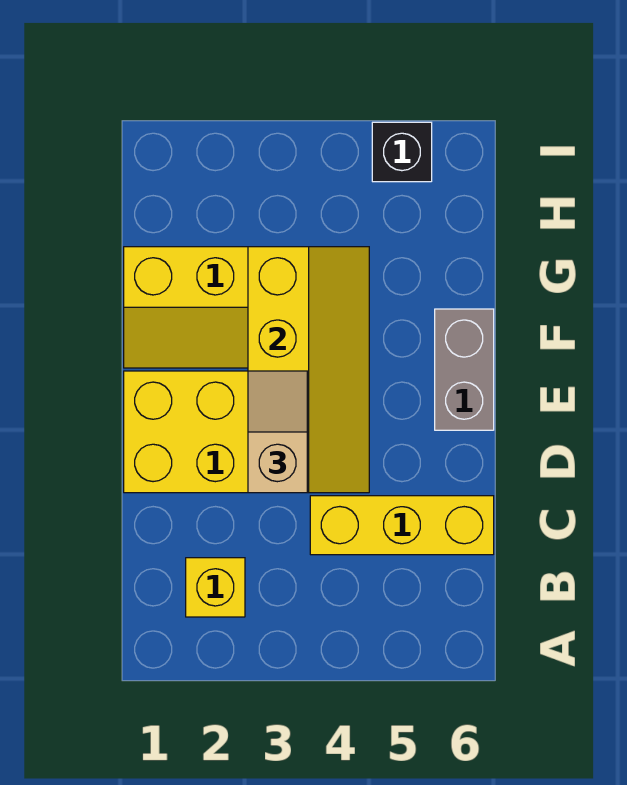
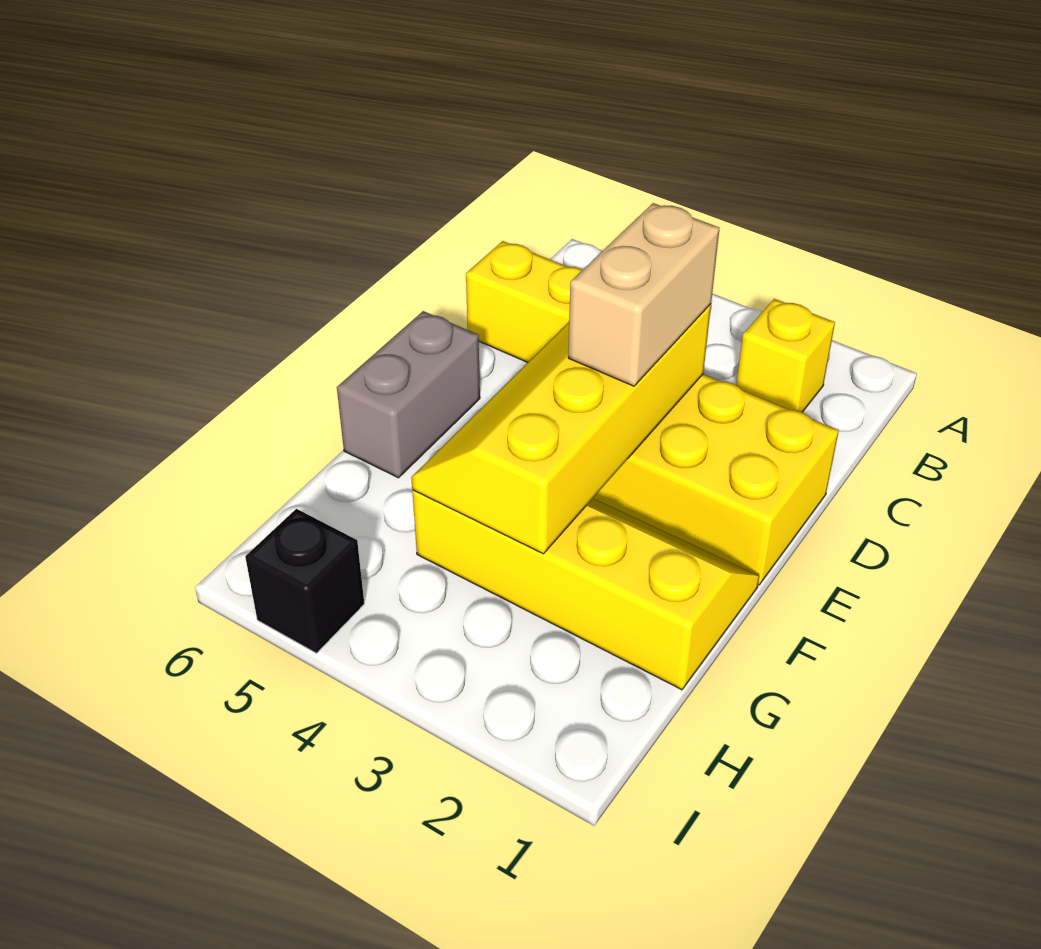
tan slope D3:E3 level 3 top D -> tan brick D3:E3 level 3

